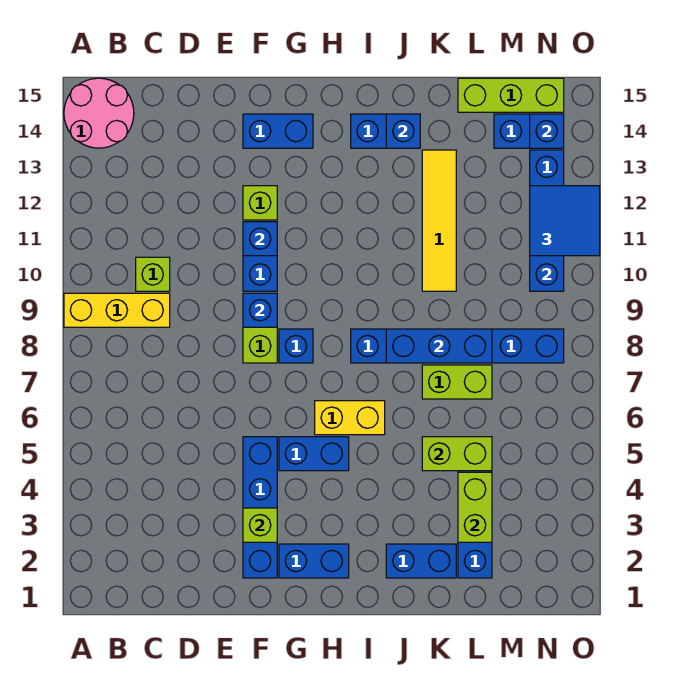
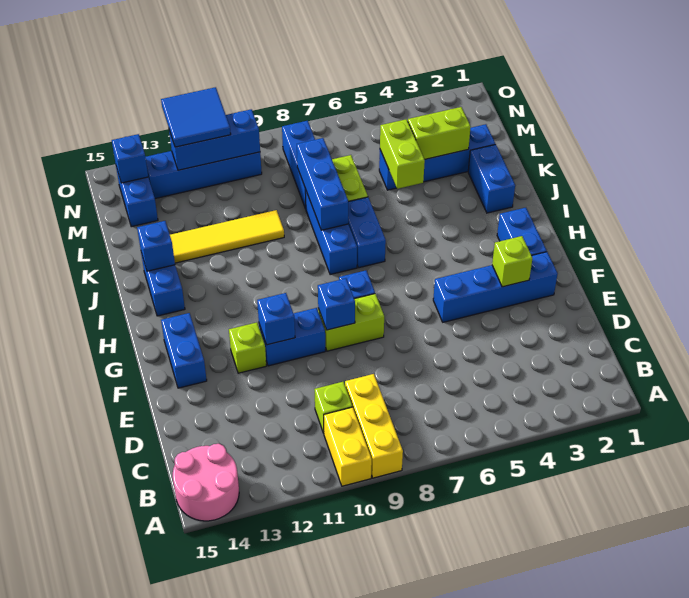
blue brick G5:H5 level 1 -> blue brick I7:J7 level 1
yellow brick H6:I6 level 1 -> yellow brick A10:B10 level 1
lime brick L15:N15 level 1 -> none

